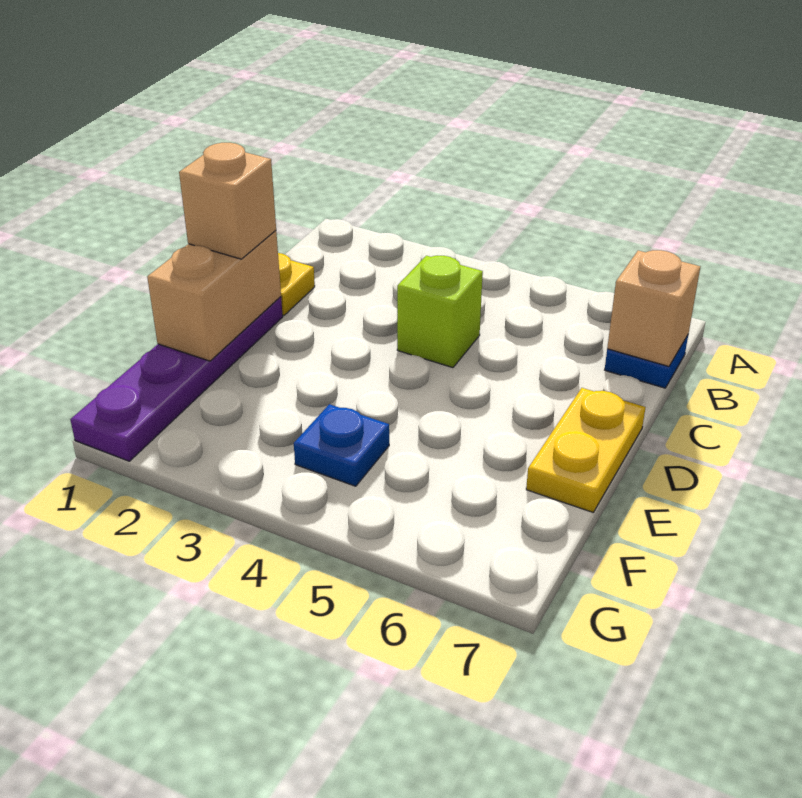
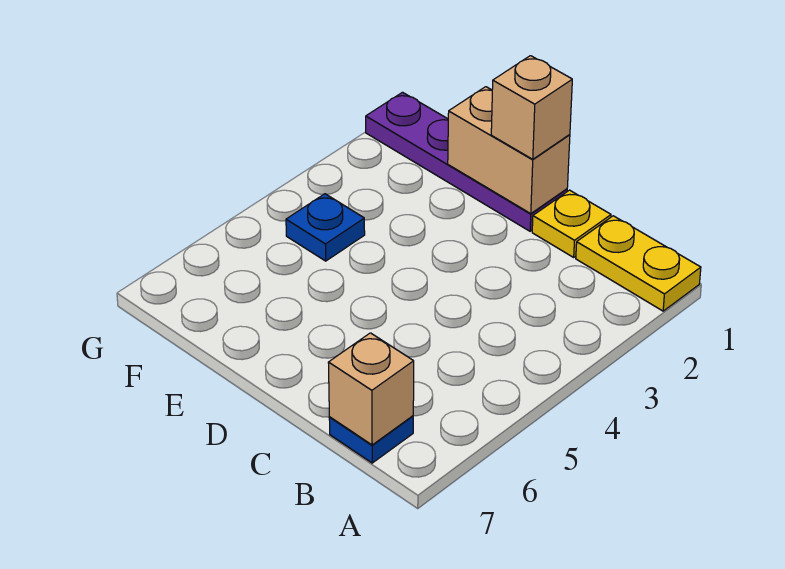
lime brick C4 level 1 -> none
yellow plate D7:E7 level 1 -> yellow plate A1:B1 level 1

